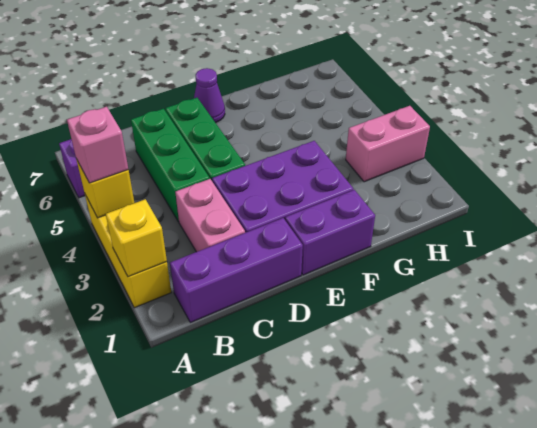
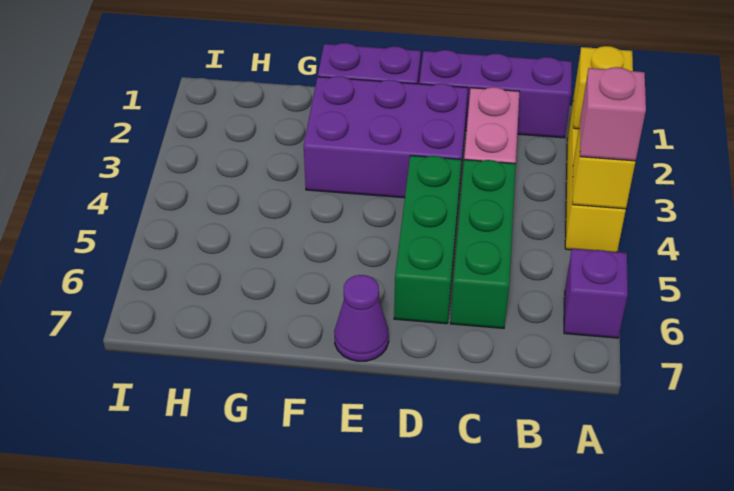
pink brick H3:I3 level 1 -> none

